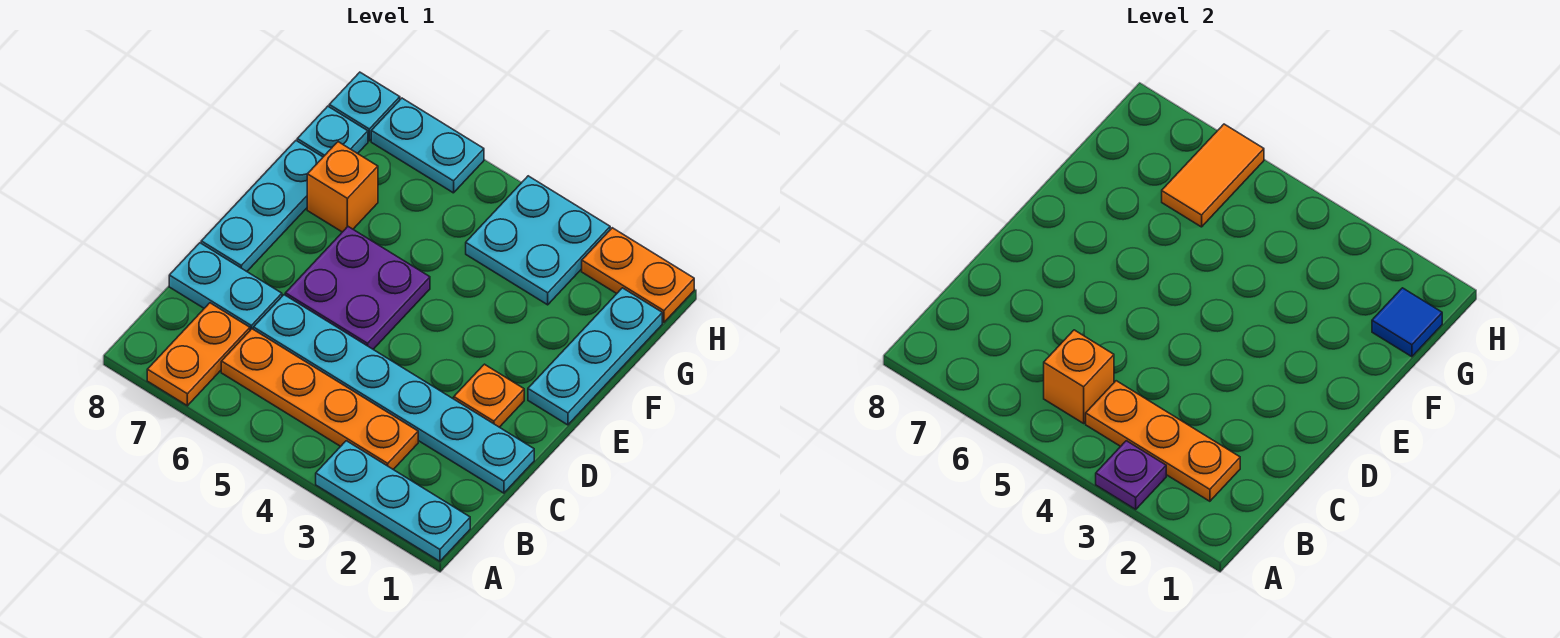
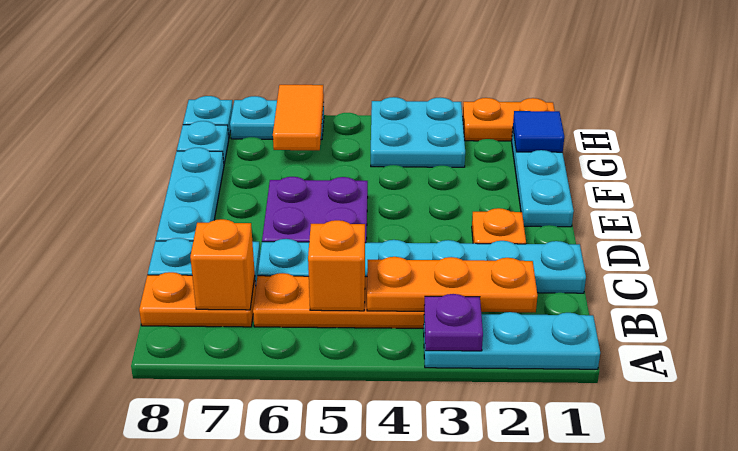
orange plate A7:B7 level 1 -> orange plate B7:B8 level 1
orange brick F7 level 1 -> orange brick B7 level 2

